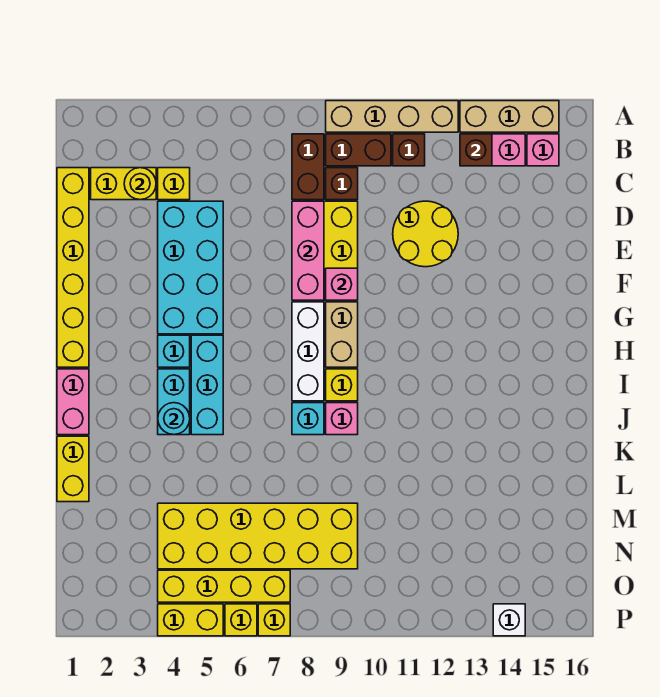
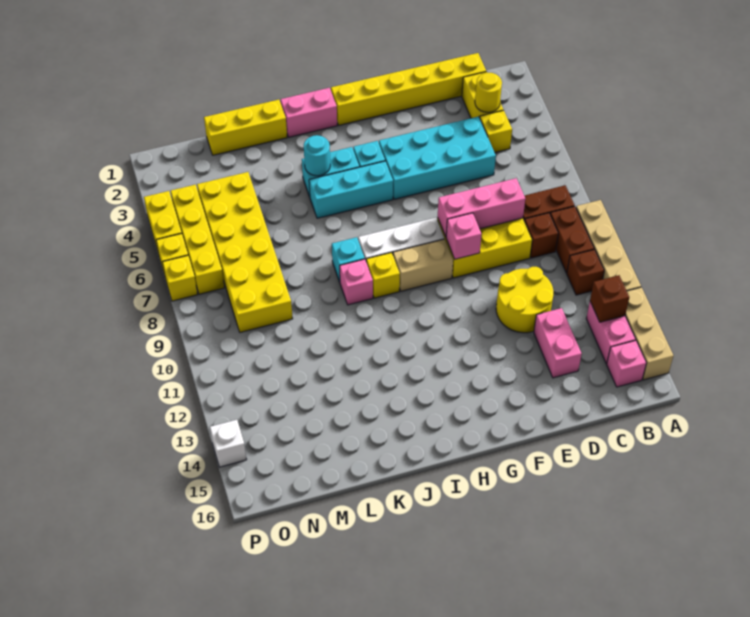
none -> pink brick D13:D14 level 1
yellow brick K1:L1 level 1 -> yellow brick K1:M1 level 1

